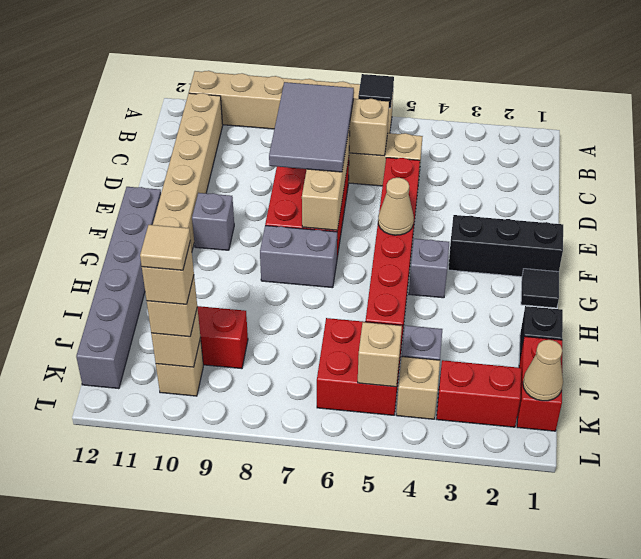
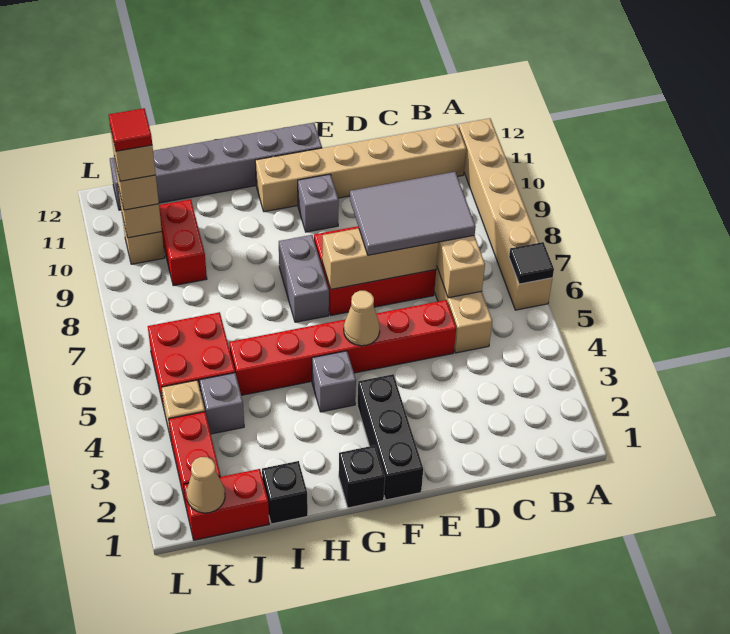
black tile G1 level 1 -> black brick G1 level 1
tan brick K5 level 2 -> none
tan tile K10 level 5 -> red tile K10 level 5

